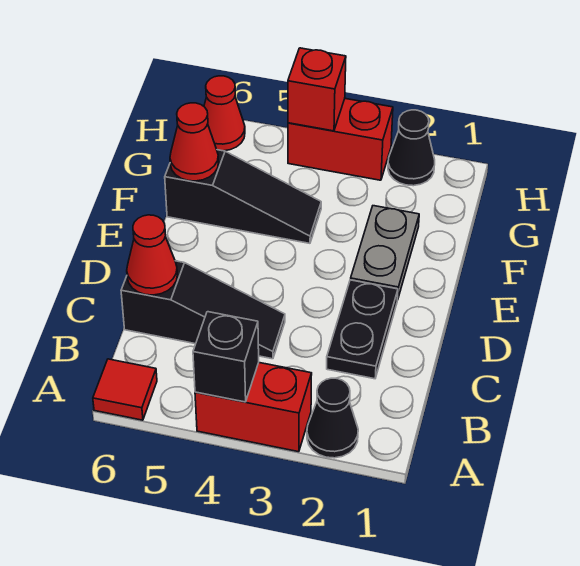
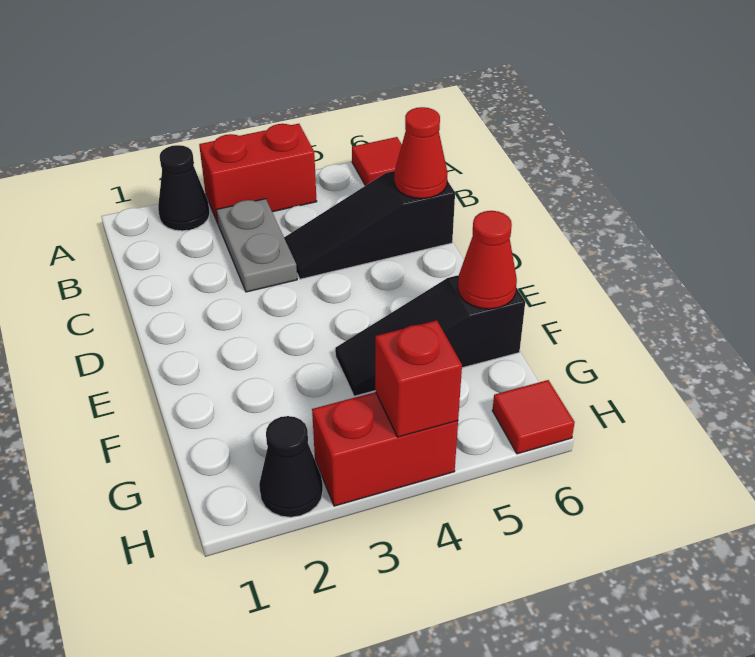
black brick A4 level 2 -> none
black plate C2:D2 level 1 -> none
grey plate E2:F2 level 1 -> grey plate B3:C3 level 1
red cone H6 level 1 -> red tile H6 level 1

